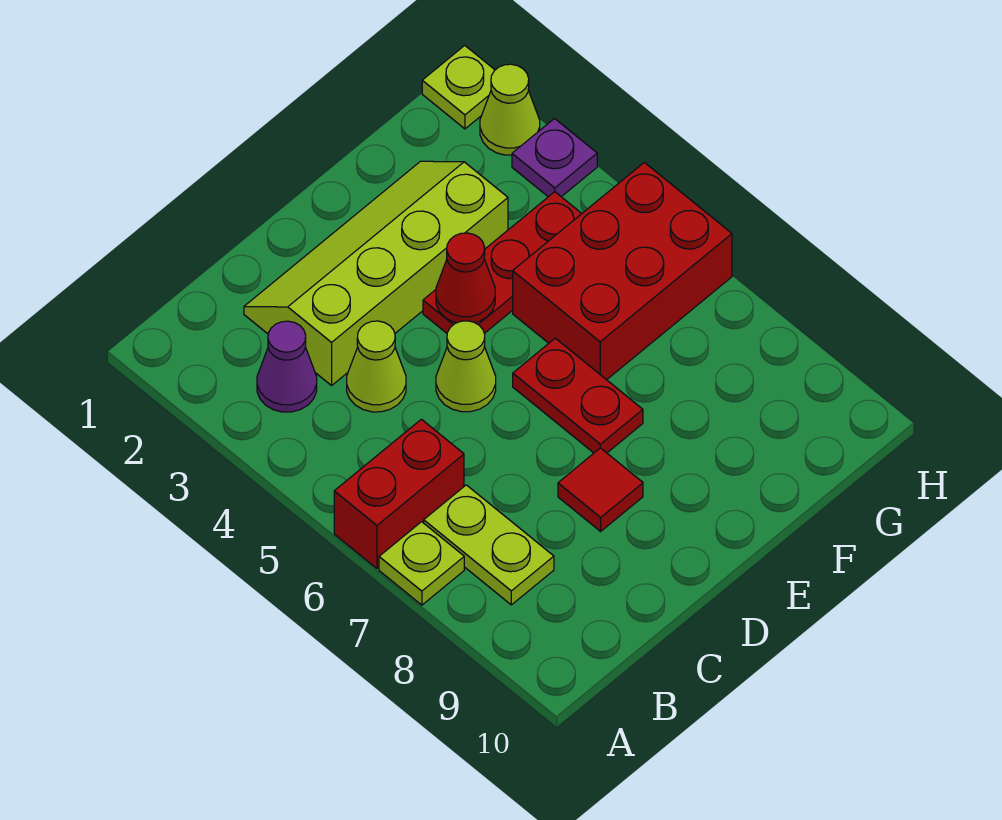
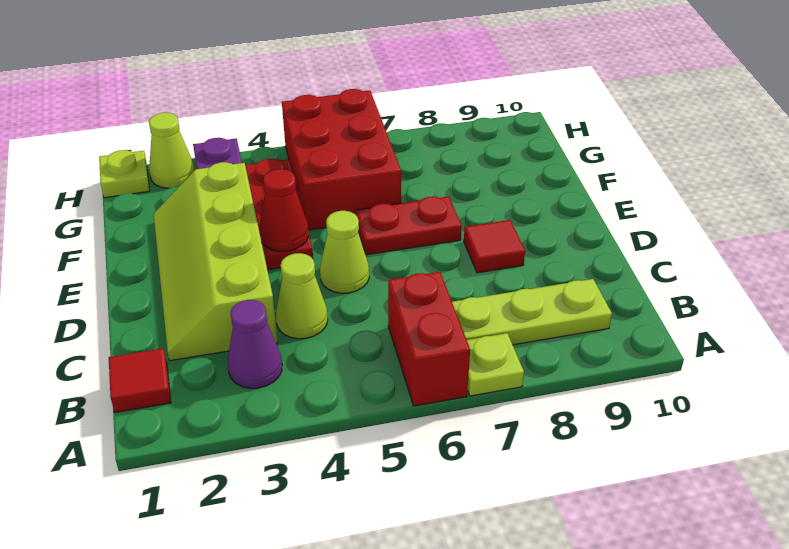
none -> red tile B1 level 1
lime plate B7:B8 level 1 -> lime plate B7:B9 level 1

